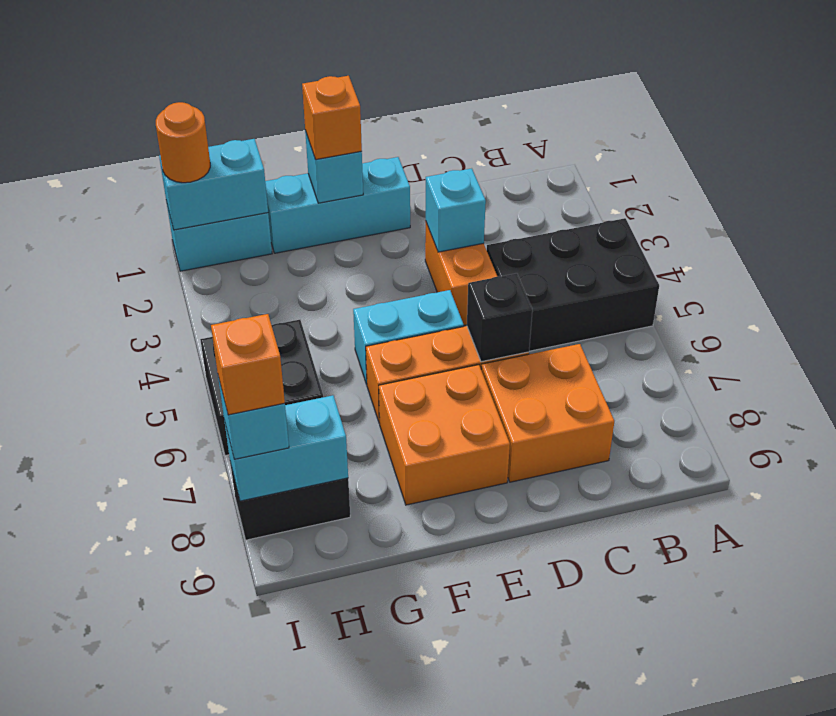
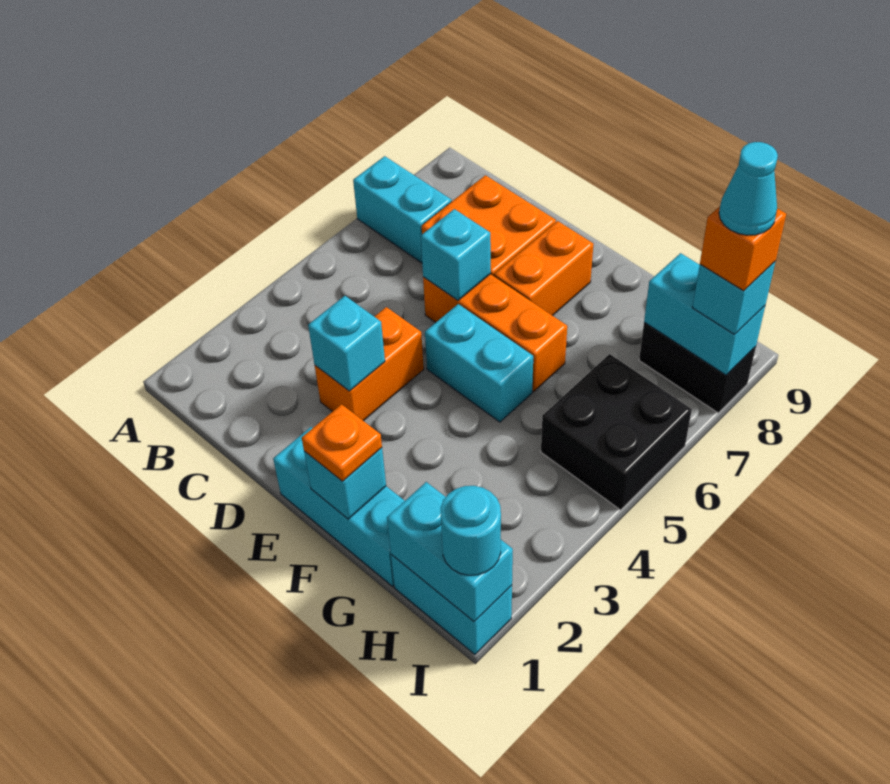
black brick A4:C5 level 1 -> none
none -> cyan brick A7:B7 level 1
black brick D6 level 2 -> cyan brick D6 level 2
orange brick E7:F8 level 1 -> orange brick E7:E8 level 1
orange brick F1 level 3 -> orange plate F1 level 3
orange round brick I1 level 3 -> cyan round brick I1 level 3
none -> cyan cone I8 level 5

